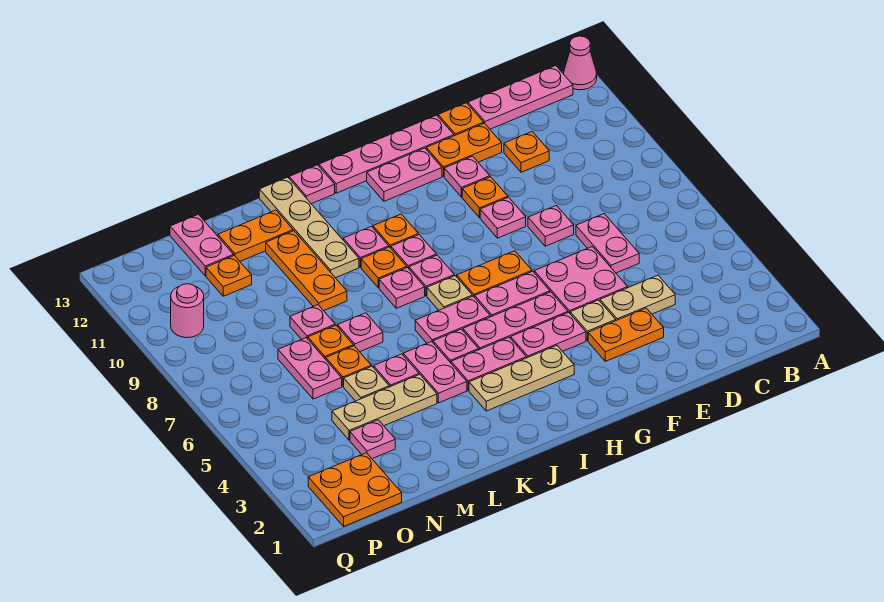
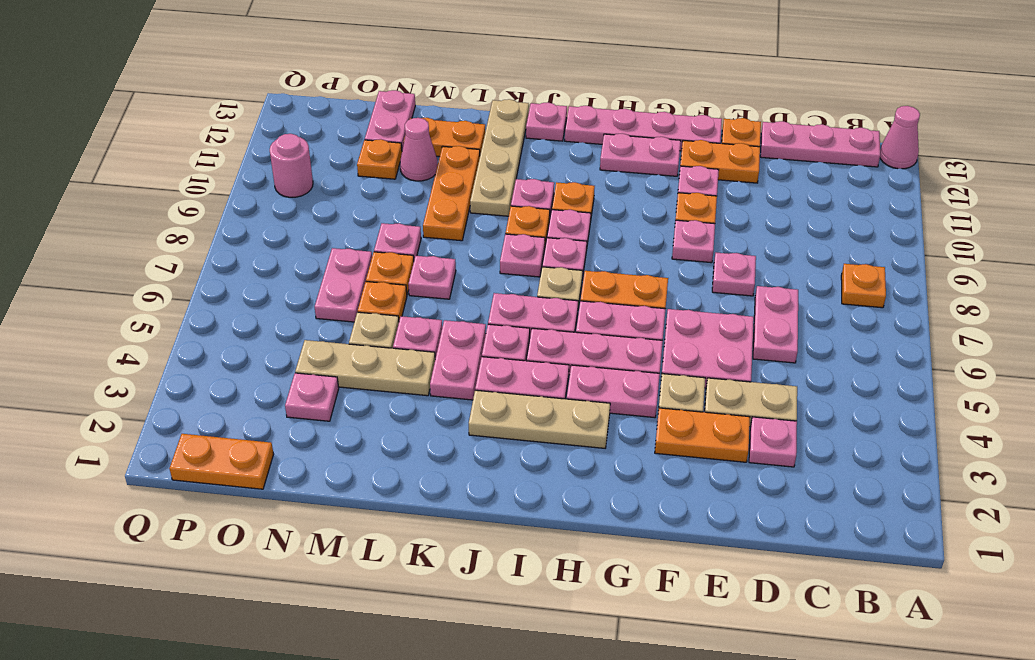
none -> pink plate D3 level 1
orange plate D11 level 1 -> orange plate B8 level 1
none -> pink cone M11 level 1
orange plate O1:P2 level 1 -> orange plate O1:P1 level 1

